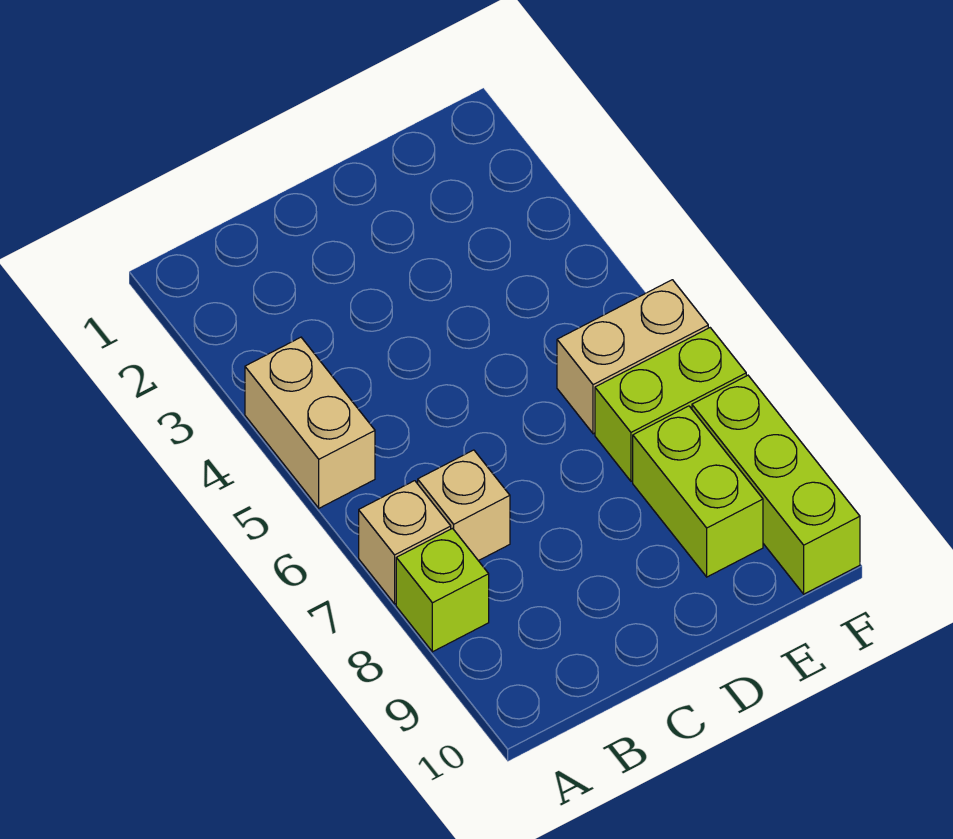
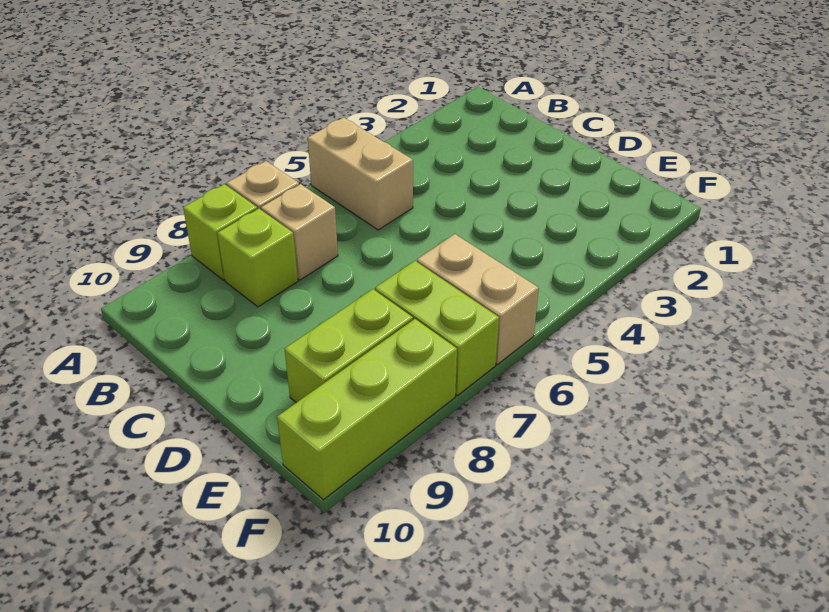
tan brick A4:A5 level 1 -> tan brick A5:B5 level 1
none -> lime brick B8 level 1

